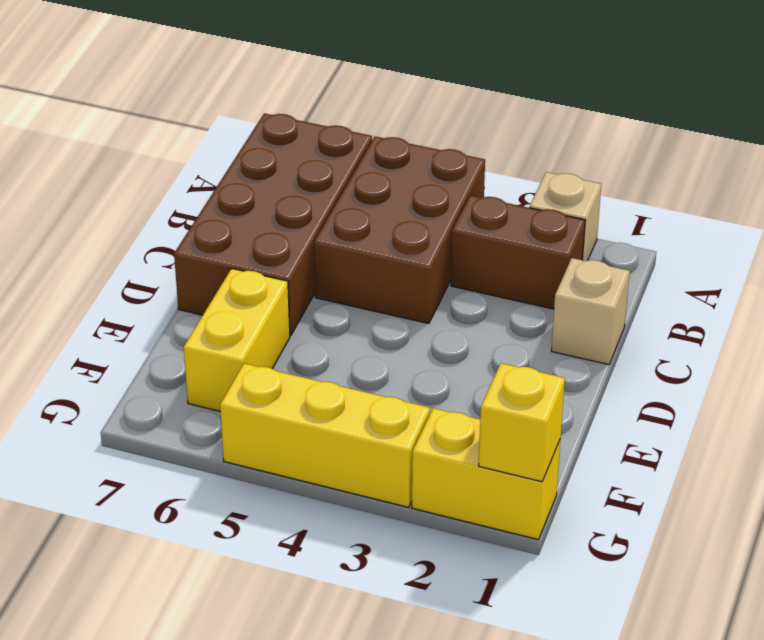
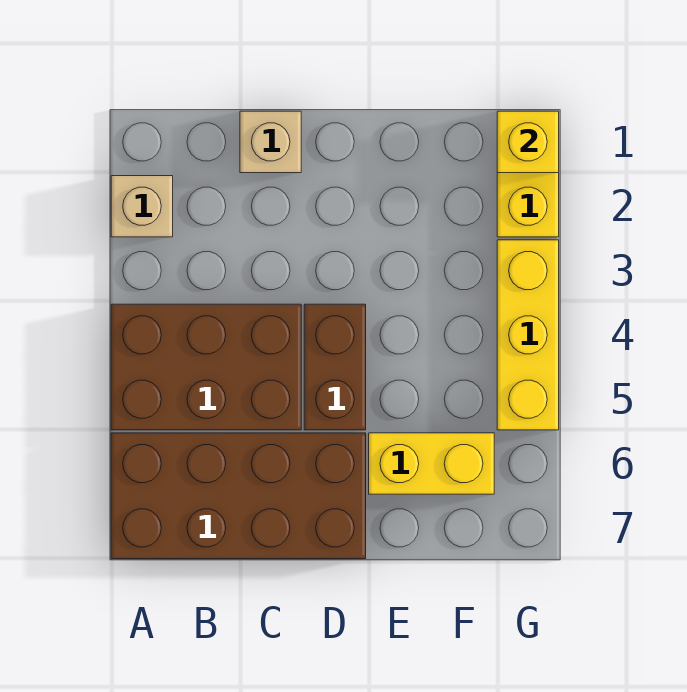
brown brick B2:B3 level 1 -> brown brick D4:D5 level 1

